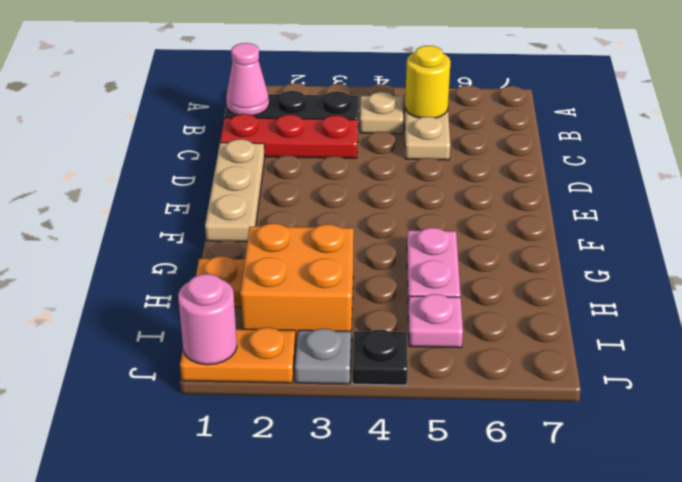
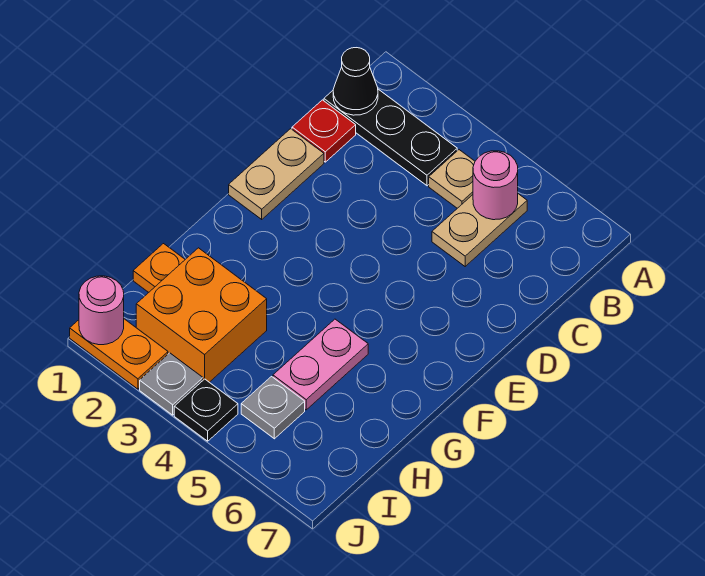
pink cone B1 level 2 -> black cone B1 level 2
yellow round brick B5 level 2 -> pink round brick B5 level 2
red plate C1:C3 level 1 -> red plate C1 level 1
tan plate D1:F1 level 1 -> tan plate D1:E1 level 1
pink plate I5 level 1 -> grey plate I5 level 1

